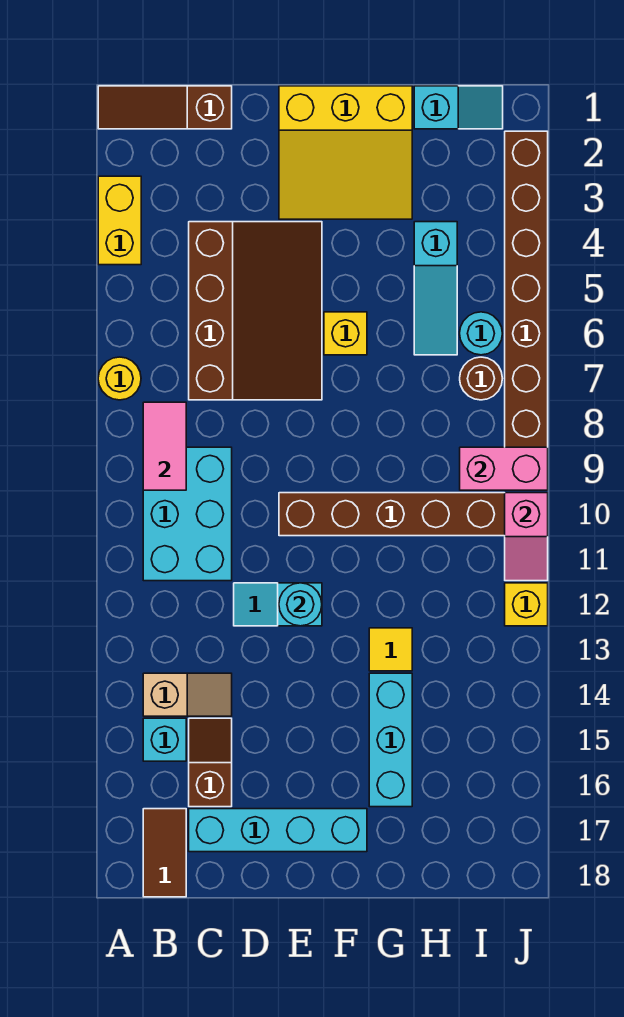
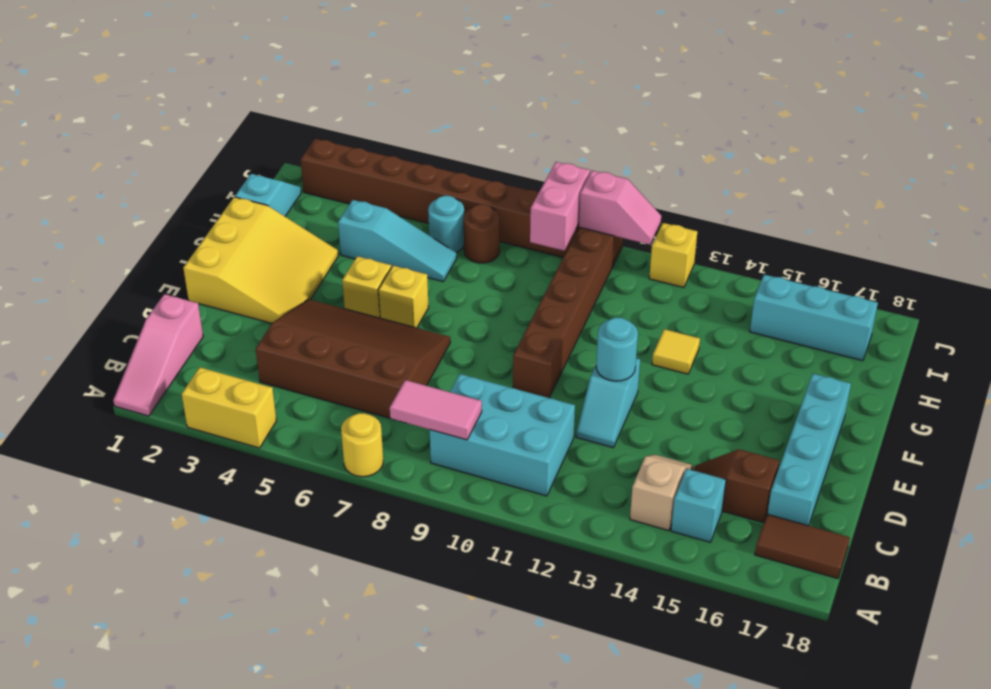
brown slope A1:C1 level 1 top C -> pink slope A1:C1 level 1 top C
none -> yellow brick F5 level 1
cyan brick G14:G16 level 1 -> cyan brick I15:I17 level 1

